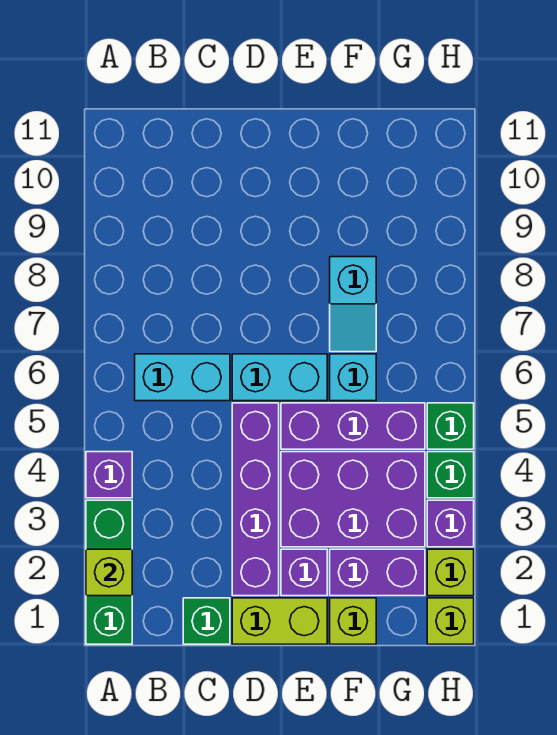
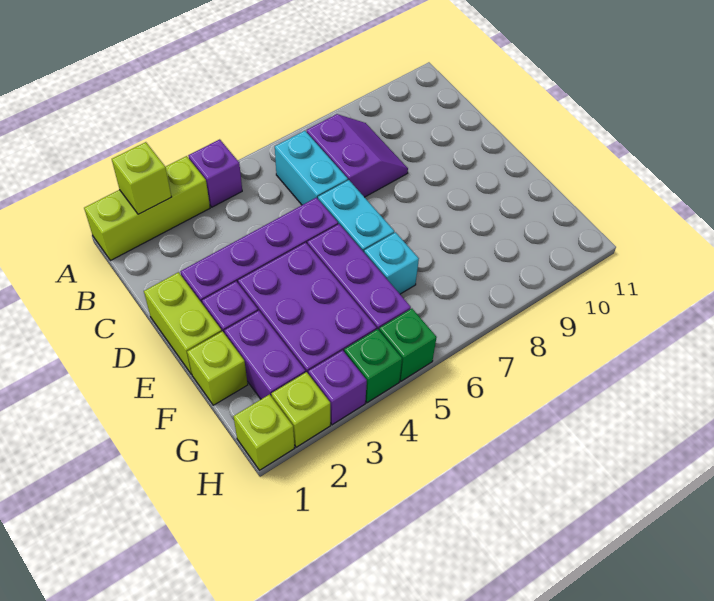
green brick A1:A3 level 1 -> lime brick A1:A3 level 1
none -> purple slope B7:C8 level 1 top 7
green brick C1 level 1 -> none
cyan slope F7:F8 level 1 top 8 -> none

